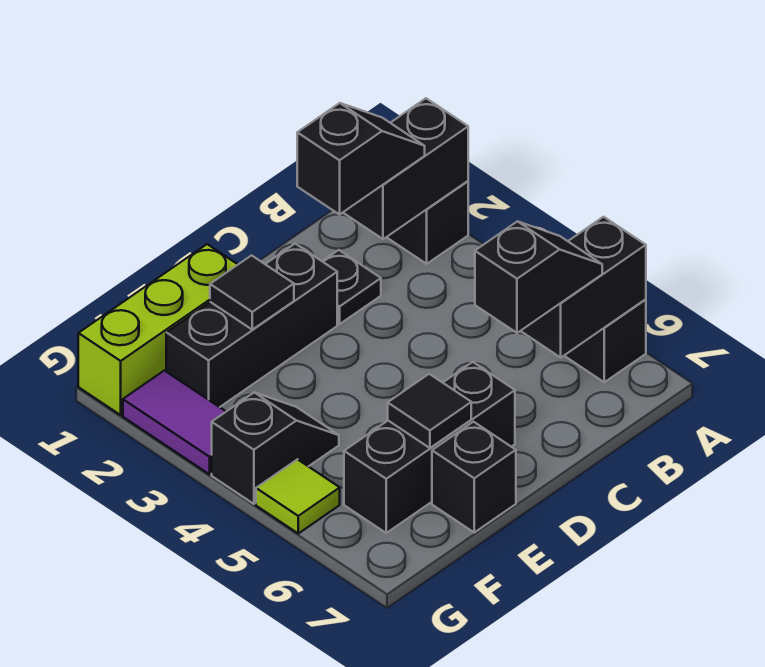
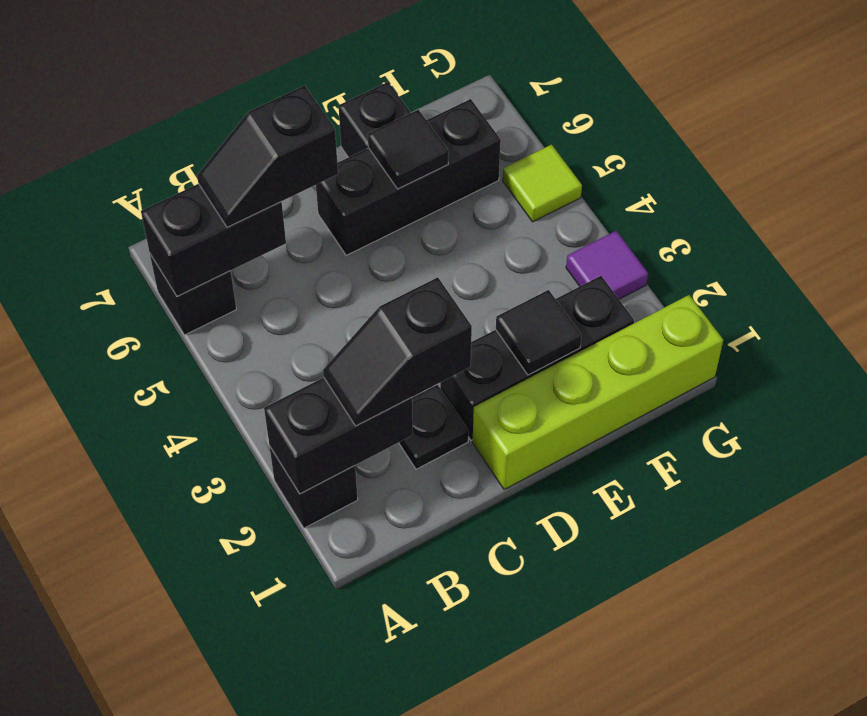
lime brick E1:G1 level 1 -> lime brick D1:G1 level 1
black slope F4:G4 level 1 top G -> none
purple tile G2:G3 level 1 -> purple tile G3 level 1

